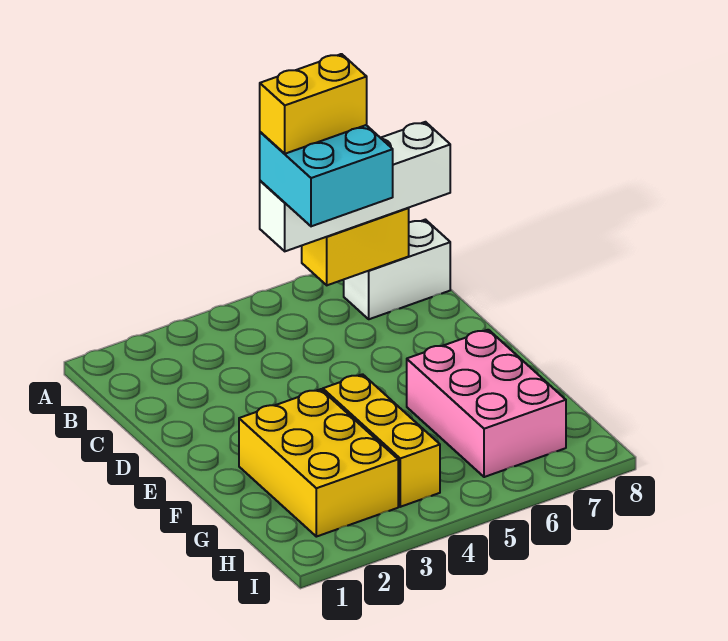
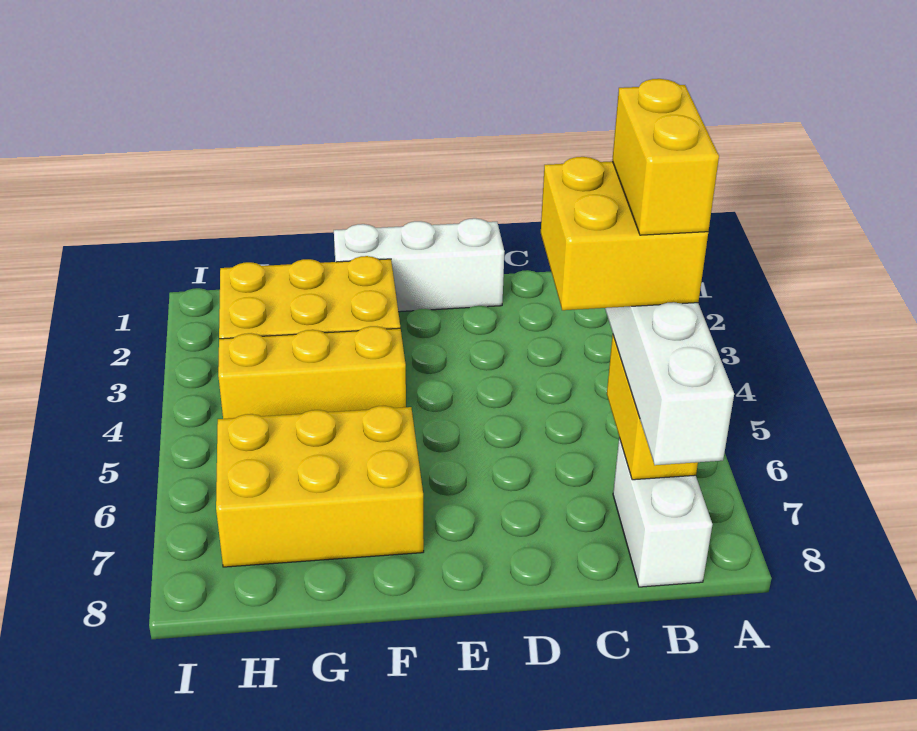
cyan brick B5:C6 level 4 -> yellow brick B5:C6 level 4
none -> white brick D1:F1 level 1
pink brick F6:H7 level 1 -> yellow brick F6:H7 level 1

